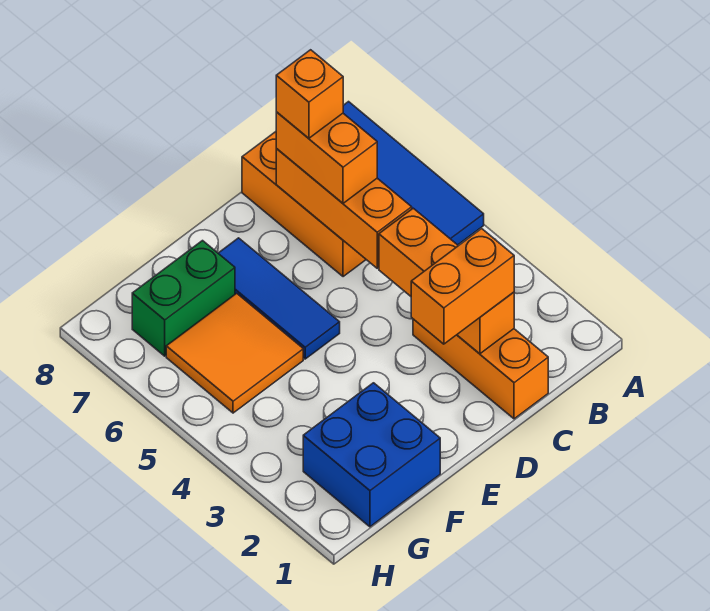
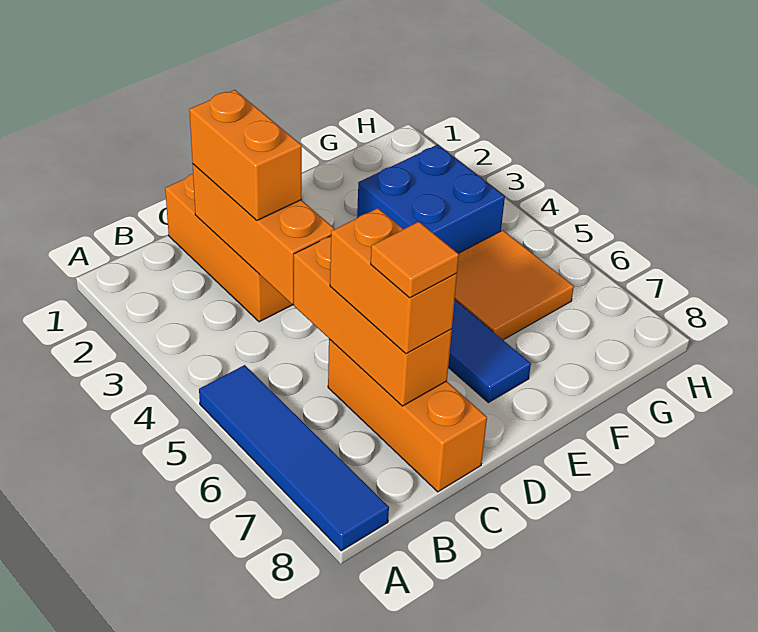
orange brick C2:D2 level 3 -> orange brick C2:C3 level 3
orange brick C7 level 4 -> orange tile C7 level 4
blue brick F1:G2 level 1 -> blue brick F3:G4 level 1
green brick F7:G7 level 1 -> none

